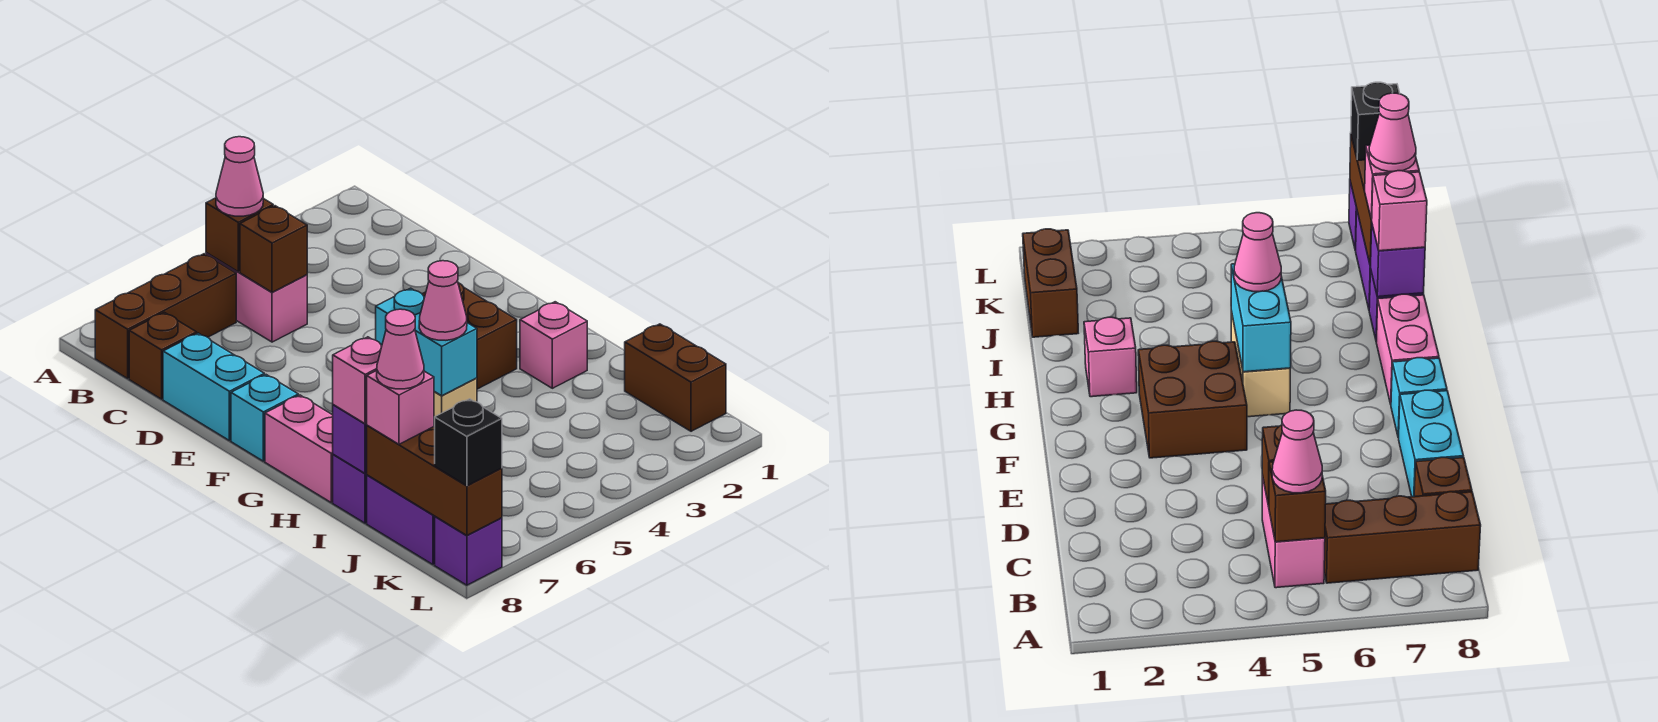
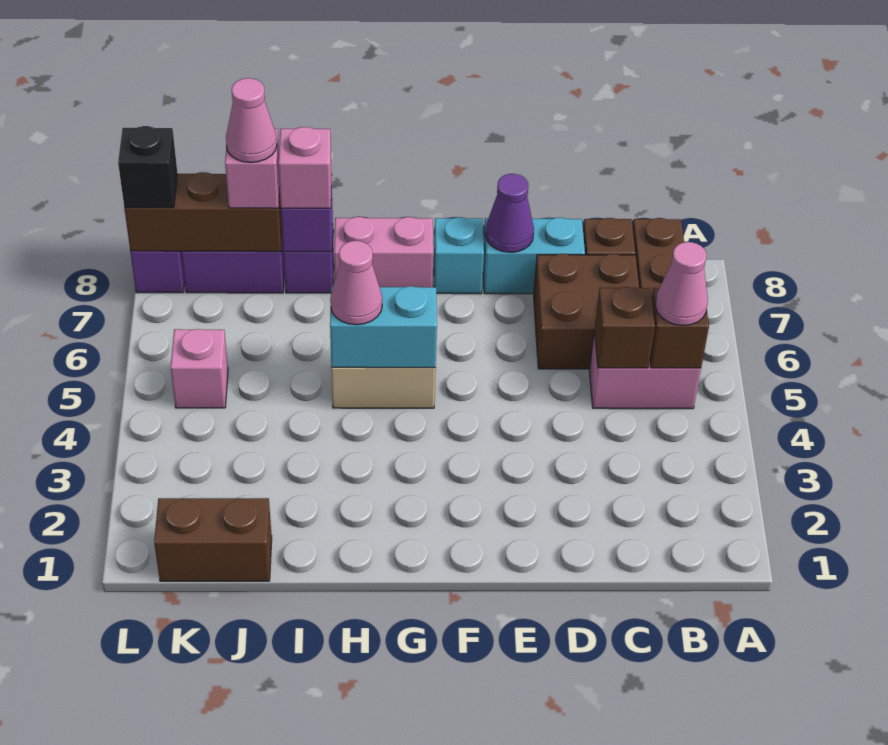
none -> purple cone E8 level 2
brown brick F3:G4 level 1 -> brown brick C6:D7 level 1
pink brick H2 level 1 -> pink brick K5 level 1

